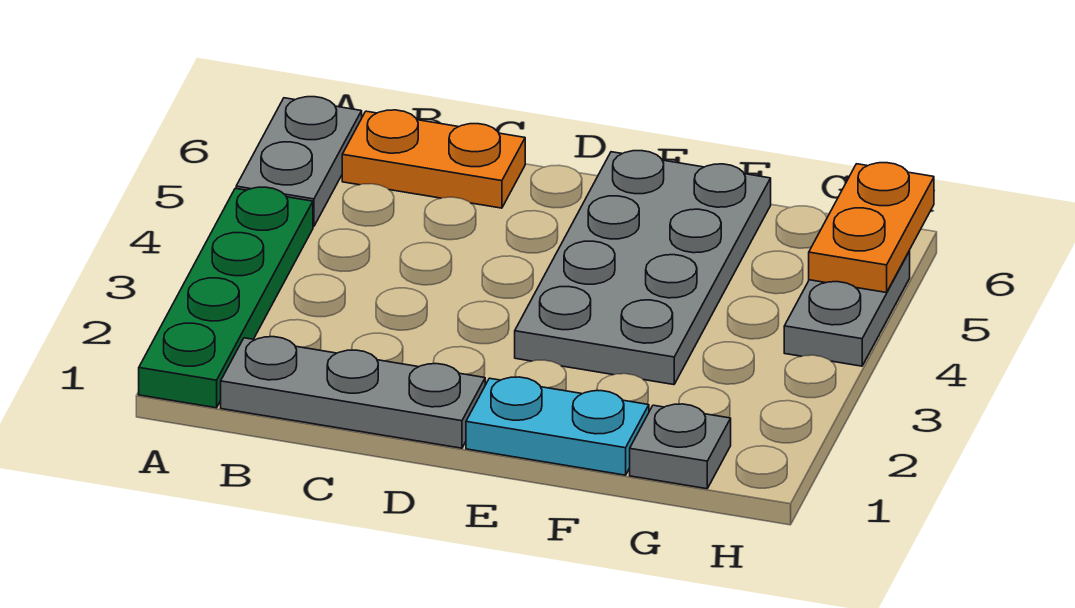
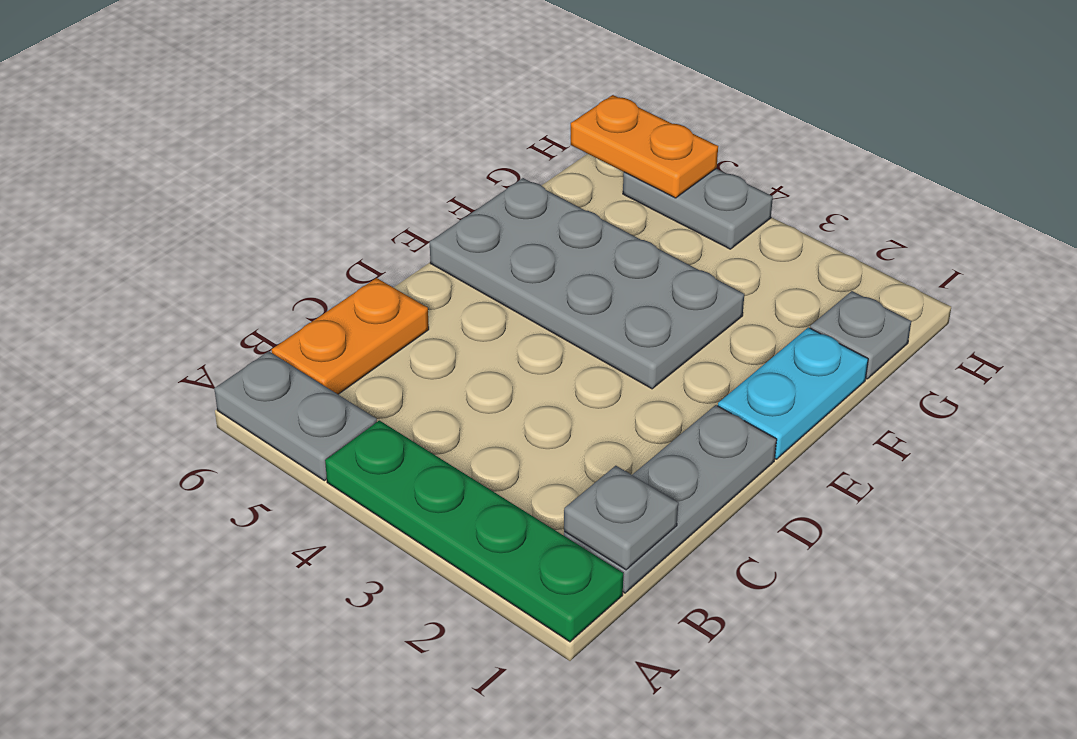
none -> grey plate B1 level 2

